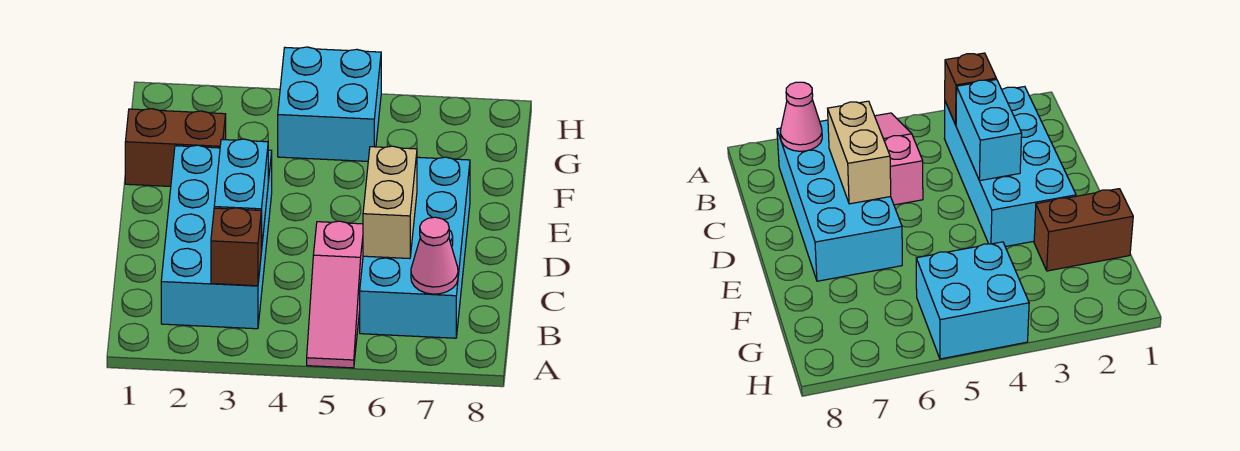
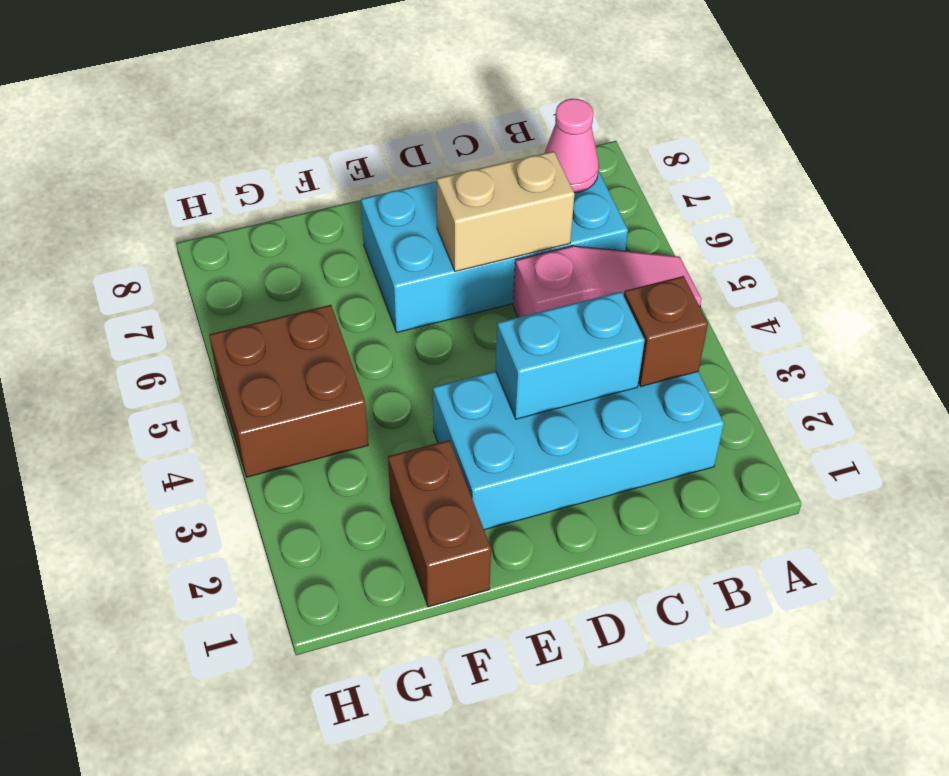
cyan brick G4:H5 level 1 -> brown brick G4:H5 level 1

